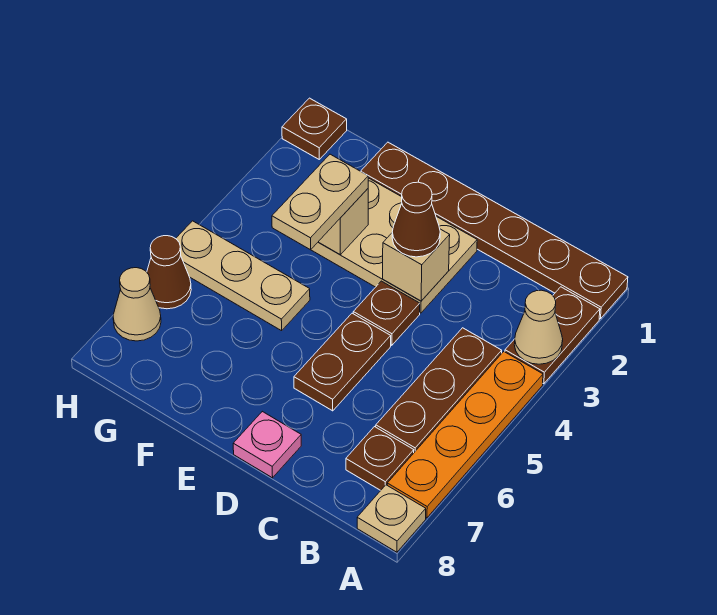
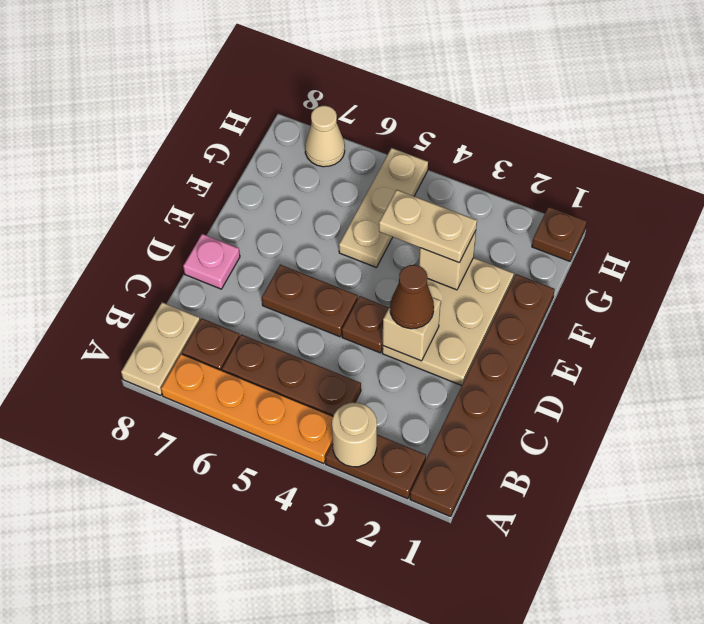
tan cone A3 level 2 -> tan round brick A3 level 2
tan plate A8 level 1 -> tan plate A8:B8 level 1
brown cone H6 level 1 -> none

